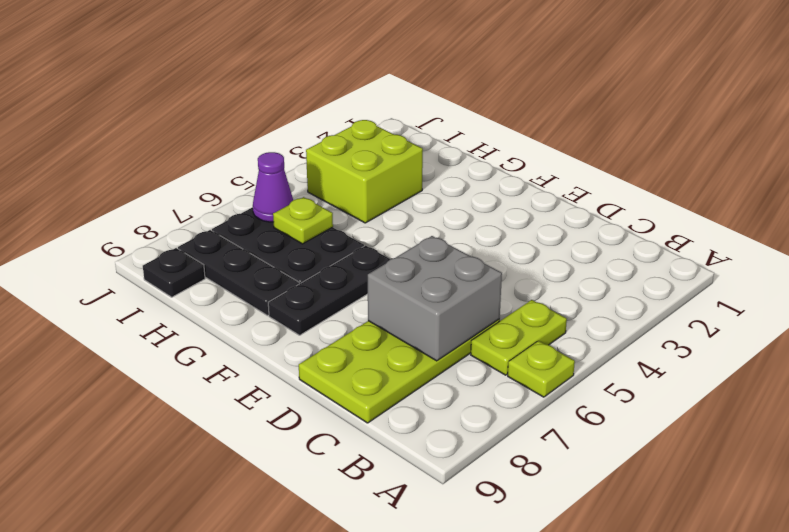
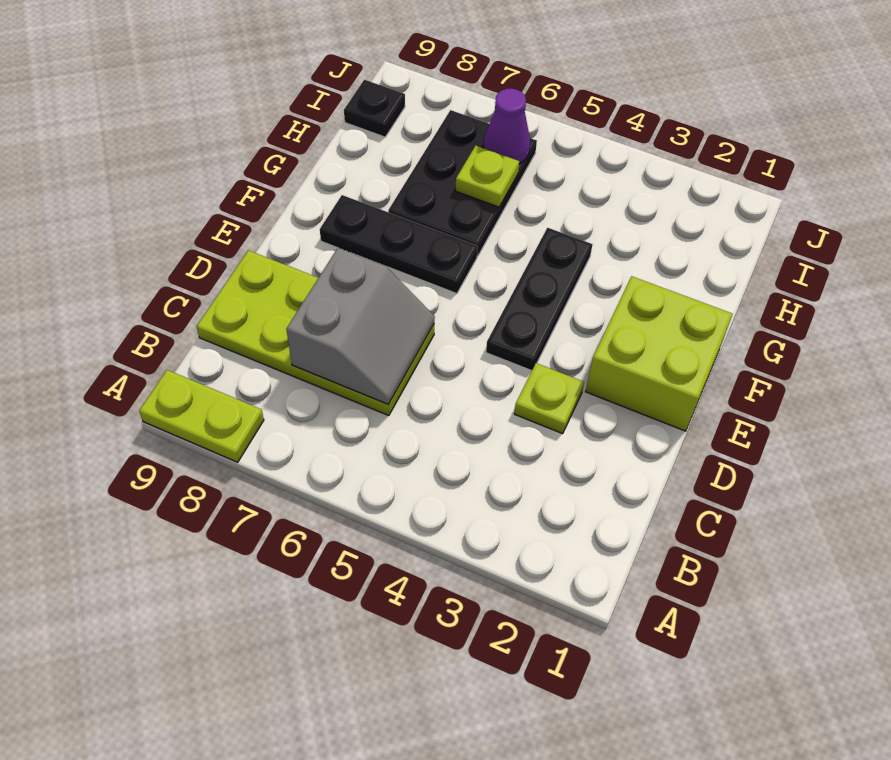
lime plate A6 level 1 -> lime plate D3 level 1
lime plate B5:B6 level 1 -> lime plate A8:A9 level 1
grey brick C6:D7 level 2 -> grey slope C6:D7 level 2 top 7
black plate G8:I8 level 1 -> black plate E4:G4 level 1
lime brick H3:I4 level 1 -> lime brick E1:F2 level 1

